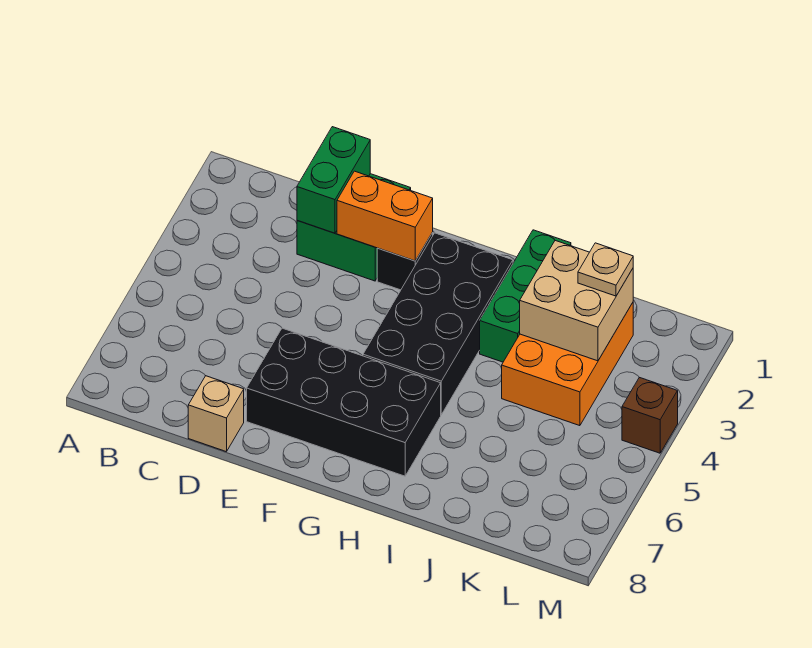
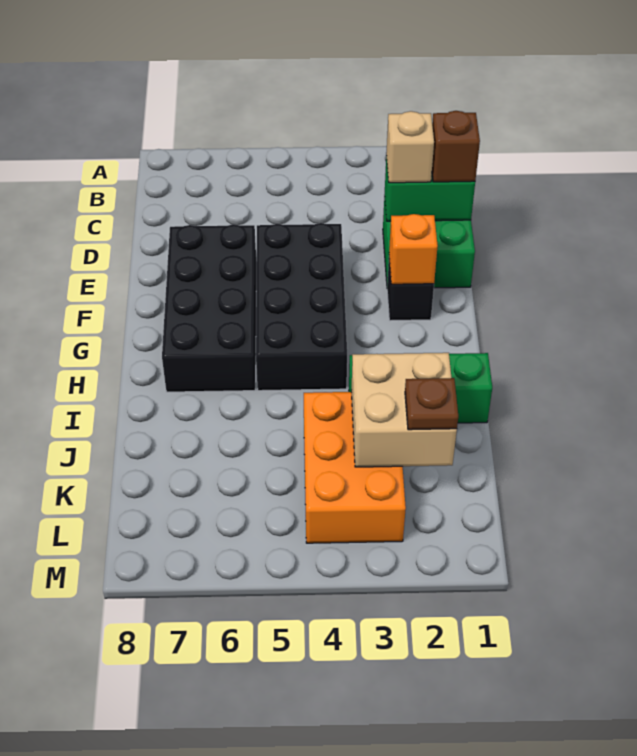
tan brick D8 level 1 -> tan brick D2 level 3
orange brick E2:F2 level 2 -> orange brick F2 level 2
black brick G2:H5 level 1 -> black brick E4:H5 level 1
orange brick J2:K4 level 1 -> orange brick J3:L4 level 1
tan plate K2 level 3 -> brown plate K2 level 3
brown brick M4 level 1 -> brown brick D1 level 3

